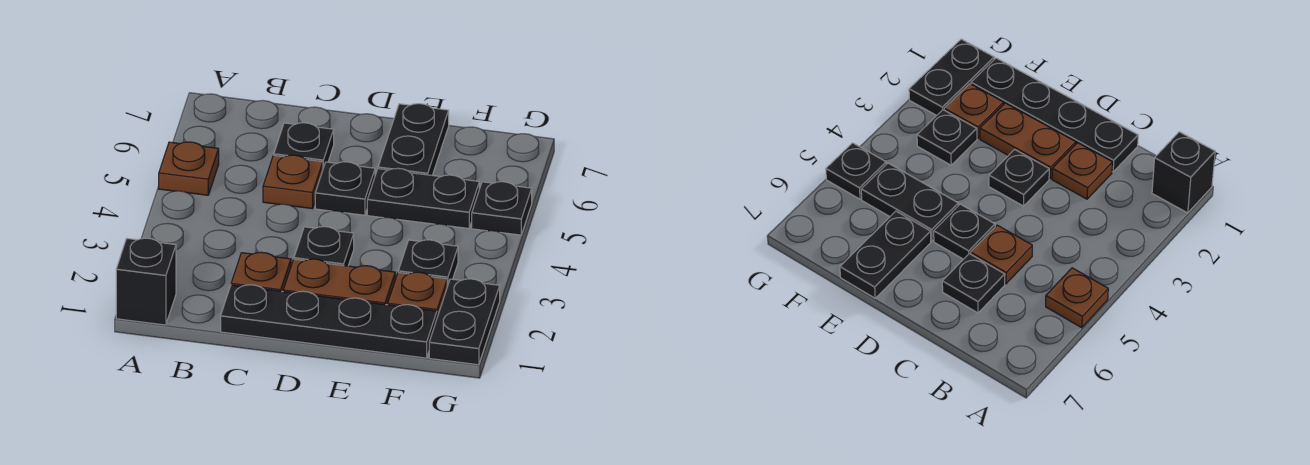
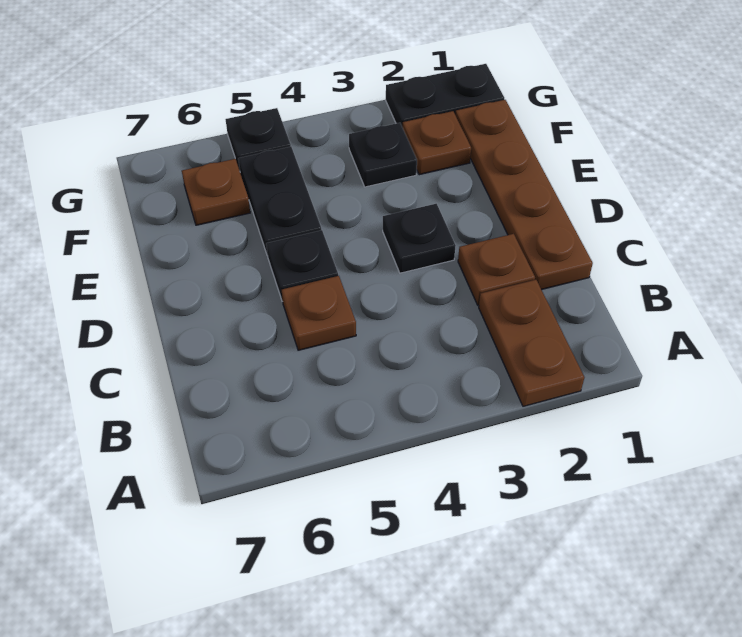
black brick A1 level 1 -> none
brown plate A5 level 1 -> brown plate F6 level 1
black plate C1:F1 level 1 -> brown plate C1:F1 level 1
black plate C6 level 1 -> none
brown plate D2:E2 level 1 -> brown plate A2:B2 level 1
black plate E6:E7 level 1 -> none

